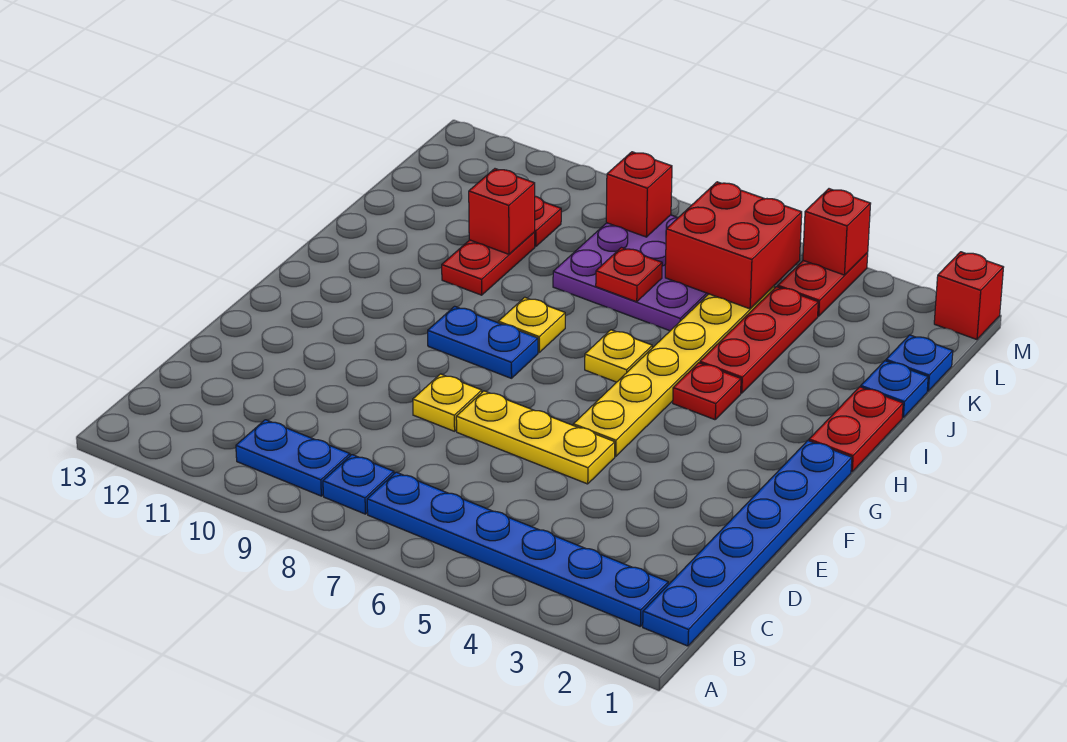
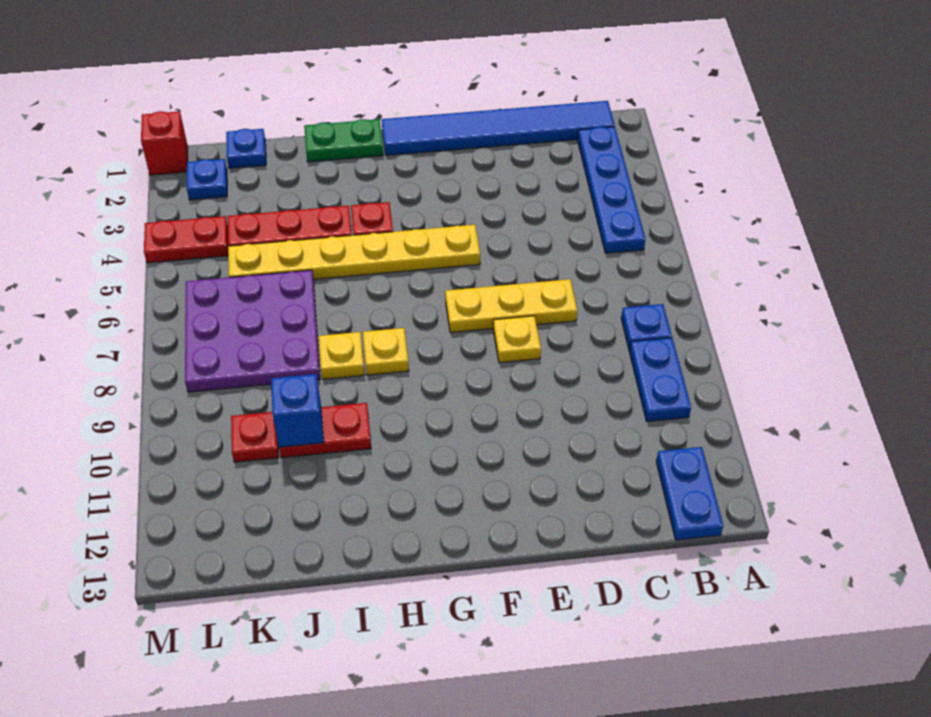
blue plate B1:G1 level 1 -> blue tile B1:G1 level 1
blue plate B2:B7 level 1 -> blue plate B2:B5 level 1
yellow plate E5:E7 level 1 -> yellow plate D7:F7 level 1
blue plate G8:G9 level 1 -> blue plate B12:B13 level 1
red plate H1:I1 level 1 -> green plate H1:I1 level 1
yellow plate H6 level 1 -> yellow plate I8 level 1
blue plate J1 level 1 -> blue plate L2 level 1
red plate J7 level 2 -> none
red brick J10 level 2 -> blue brick J10 level 2
red brick K5:L6 level 2 -> none
red brick L8 level 2 -> none
red brick M4 level 2 -> none

